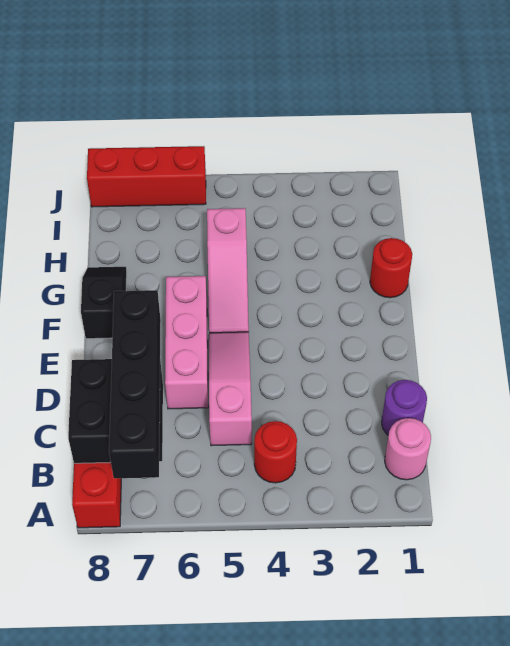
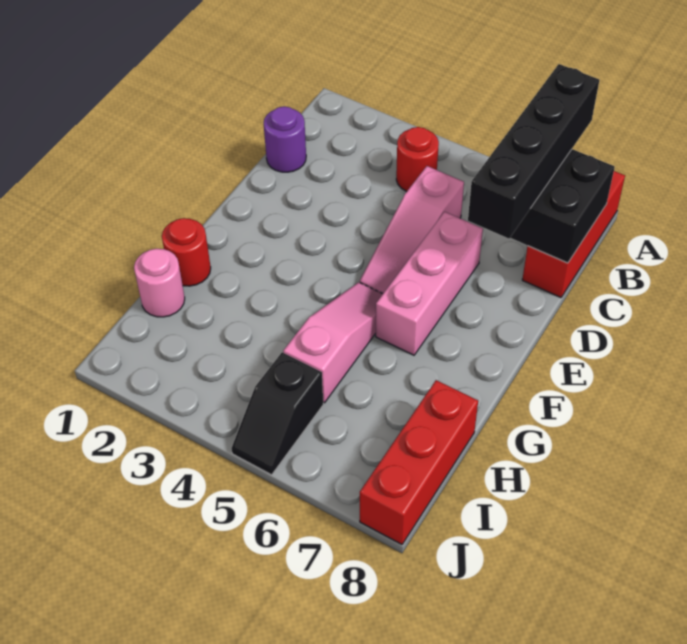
pink round brick B1 level 1 -> pink round brick H1 level 1
black slope F8:G8 level 1 top F -> black slope I5:J5 level 1 top I
red brick J6:J8 level 1 -> red brick H8:J8 level 1

